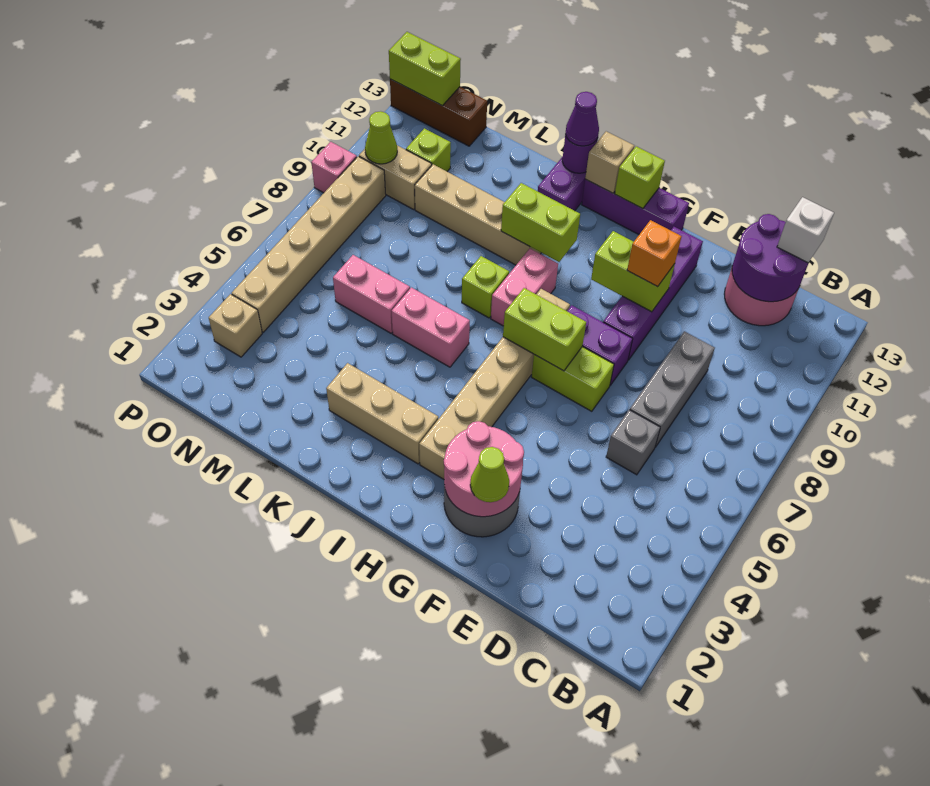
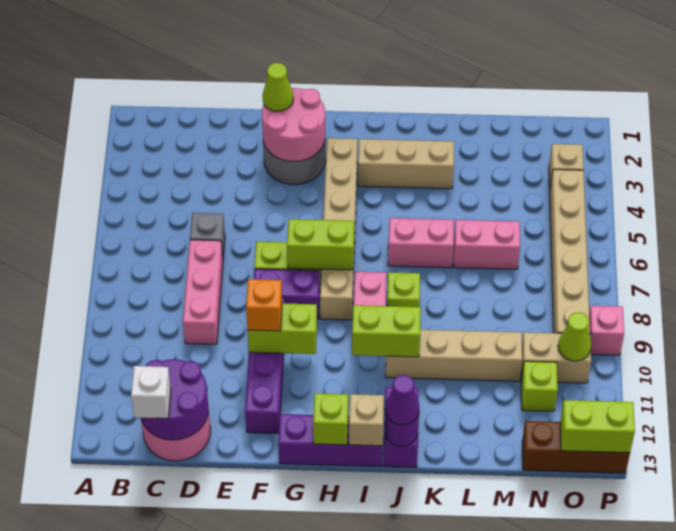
grey brick D7:D9 level 1 -> pink brick D7:D9 level 1

